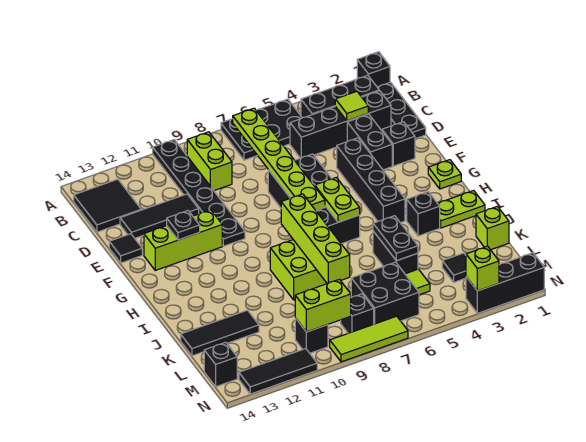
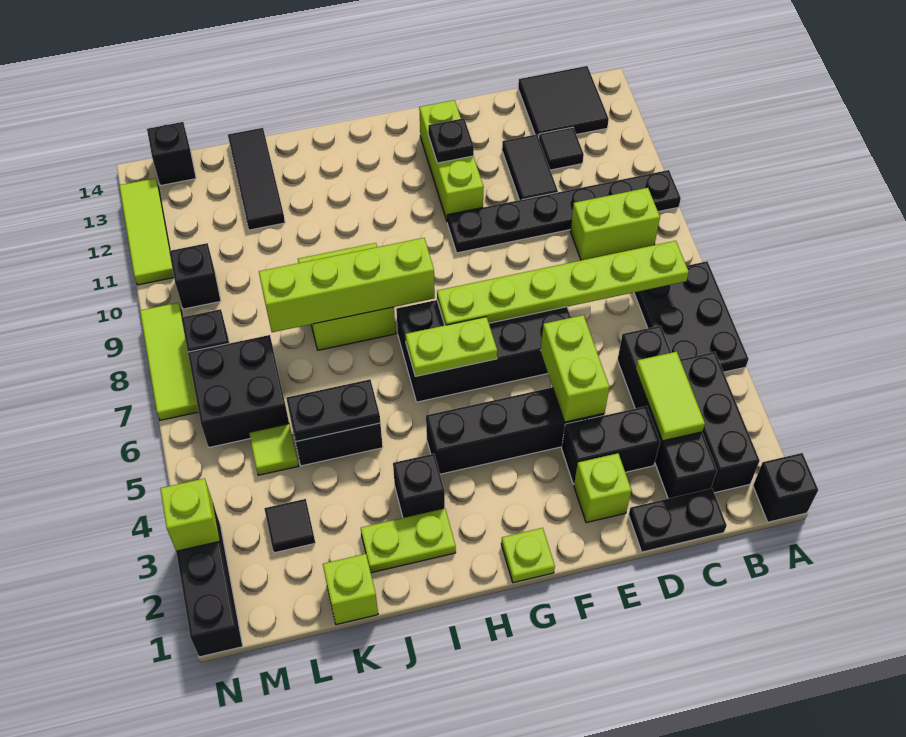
black plate B1:D1 level 1 -> black plate C1:D1 level 1
lime tile C3 level 2 -> lime tile C3:C4 level 2
black tile D11:D13 level 1 -> black tile D11:D12 level 1
black brick E2 level 1 -> lime brick E2 level 1
black tile E14 level 1 -> black tile C12 level 1
lime plate I1:I2 level 1 -> lime plate I2:J2 level 1
lime brick M9:M10 level 2 -> lime brick E4:E5 level 2
black tile N11:N13 level 1 -> lime tile N11:N13 level 1

